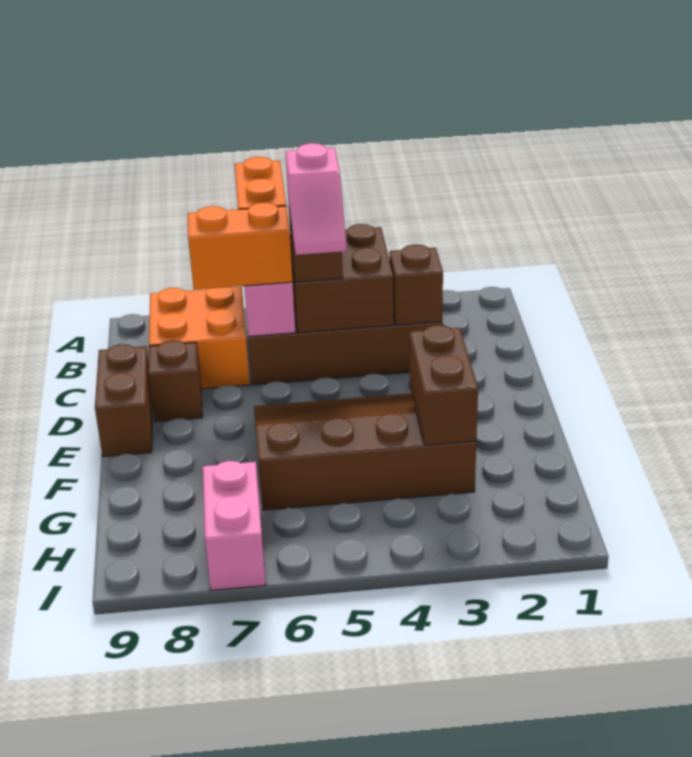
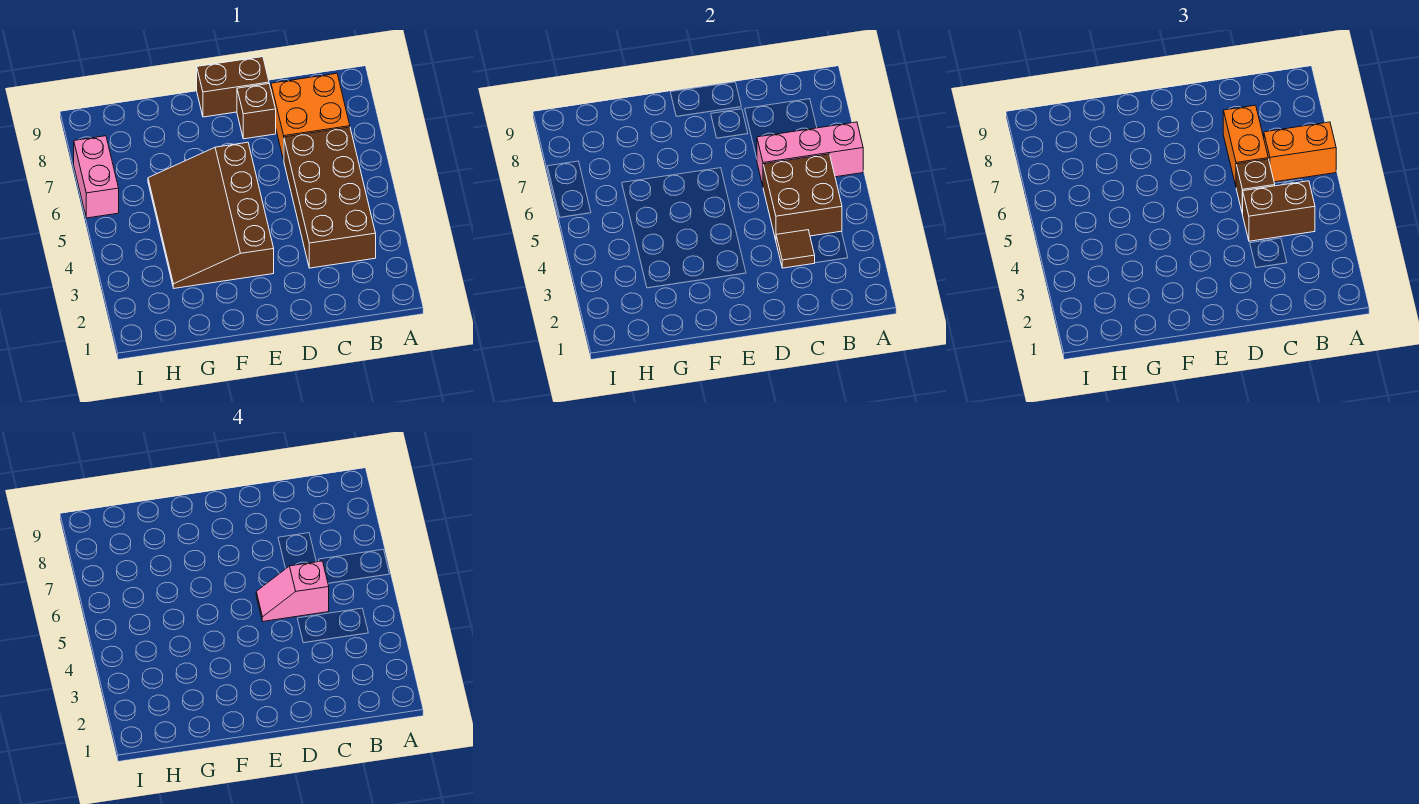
brown brick C3 level 2 -> brown tile C3 level 2
brown slope E3:G6 level 1 top G -> brown slope E3:G6 level 1 top E
brown brick F3:G3 level 2 -> brown brick B4:C4 level 3
pink brick H7:I7 level 1 -> pink brick I6:I7 level 1

